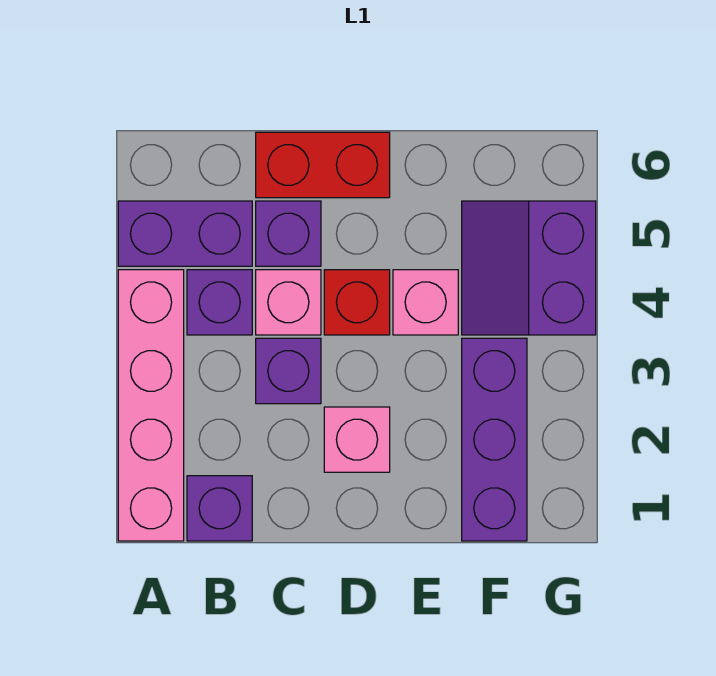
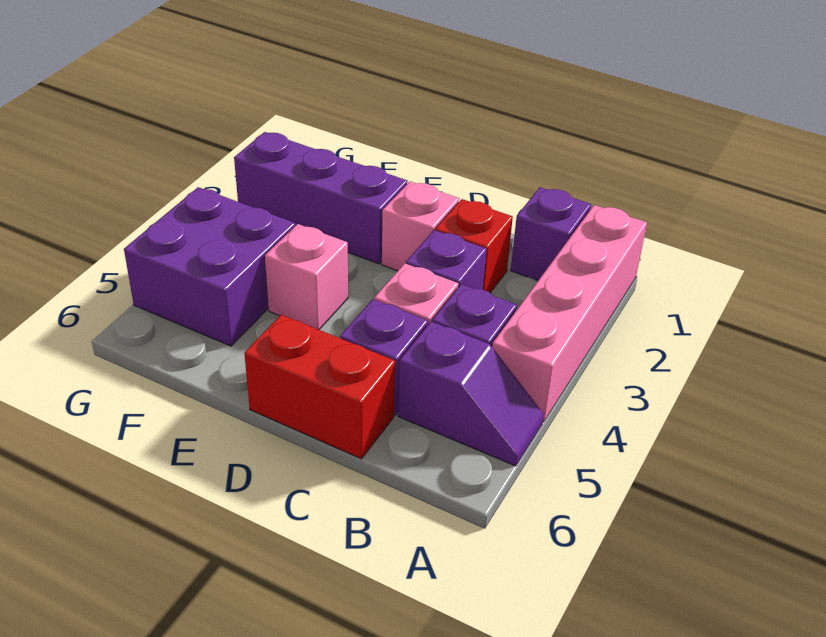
purple brick A5:B5 level 1 -> purple slope A5:B5 level 1 top B
red brick D4 level 1 -> red brick C2 level 1
purple brick F1:F3 level 1 -> purple brick E2:G2 level 1
purple slope F4:G5 level 1 top G -> purple brick F4:G5 level 1

